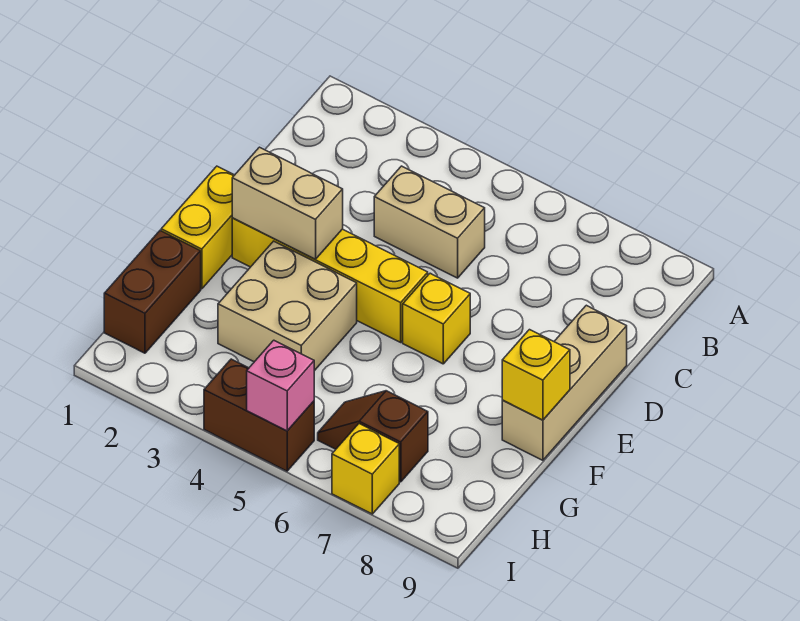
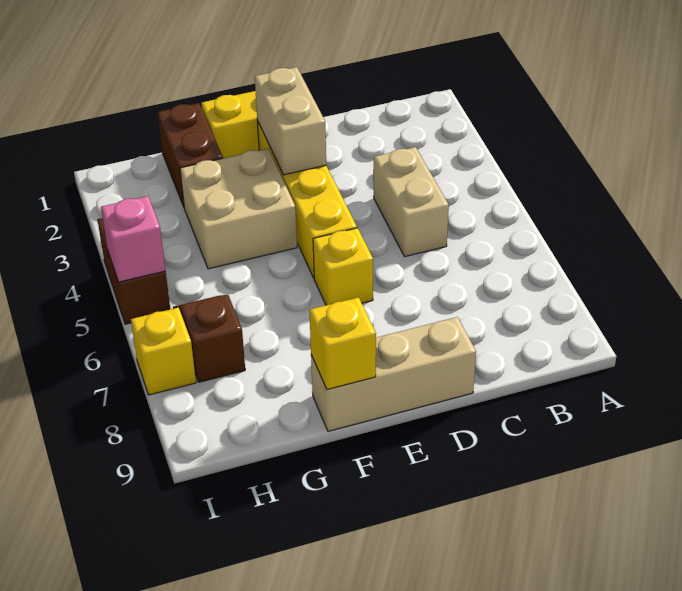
brown brick G1:H1 level 1 -> brown brick G1:G2 level 1

